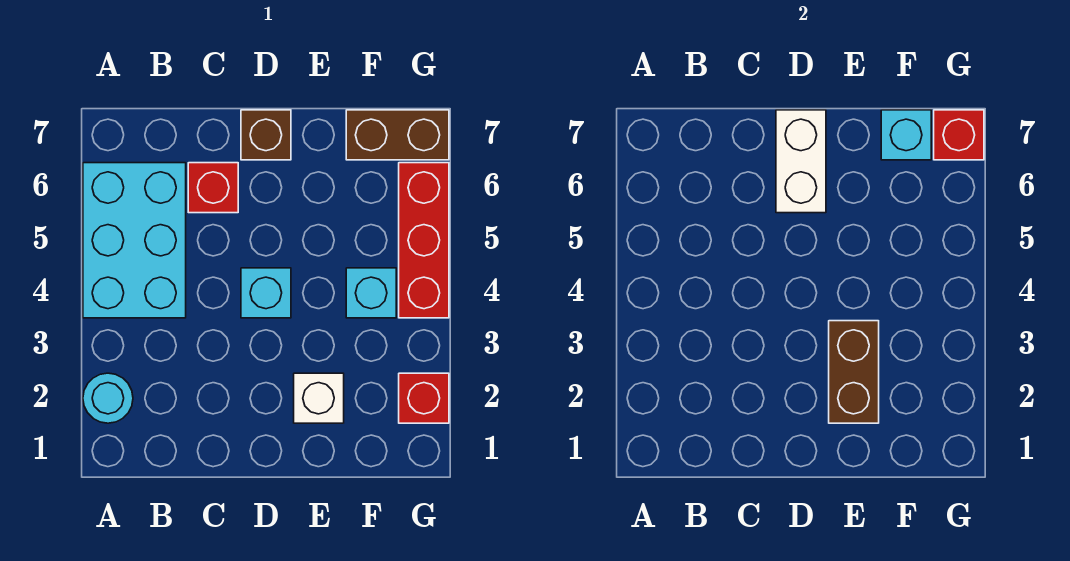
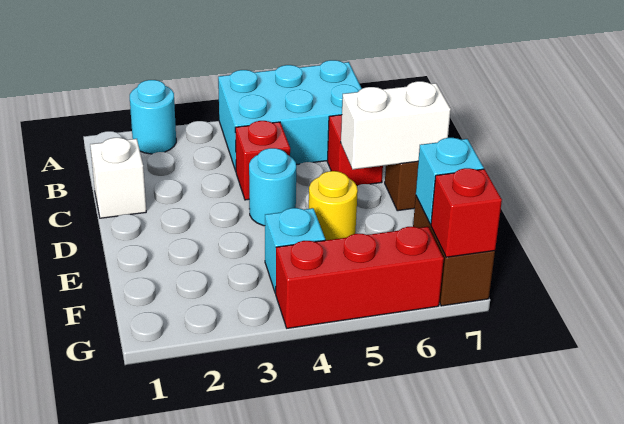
cyan brick D4 level 1 -> cyan round brick D4 level 1
white brick E2 level 1 -> white brick C1 level 1
brown brick E2:E3 level 2 -> none
none -> yellow round brick E5 level 1
red brick G2 level 1 -> red brick C4 level 1

